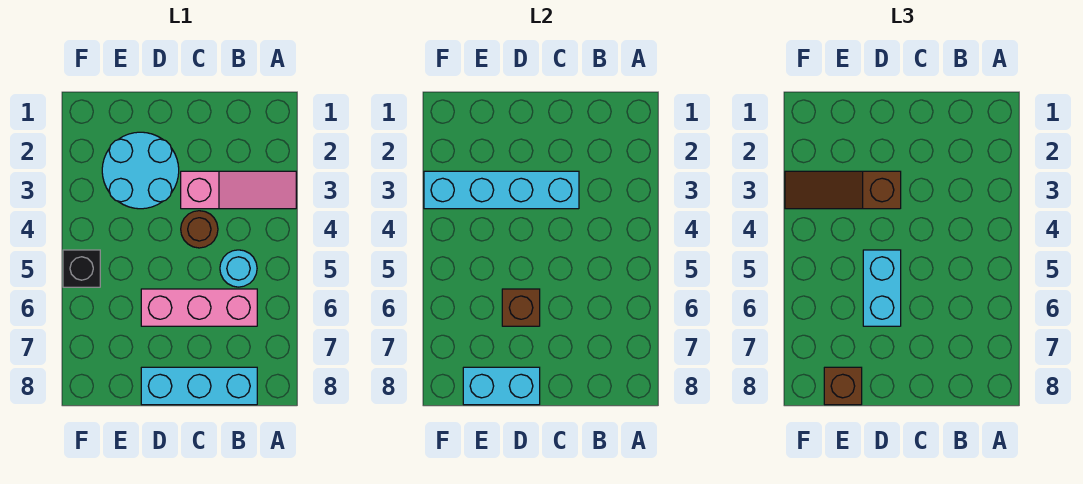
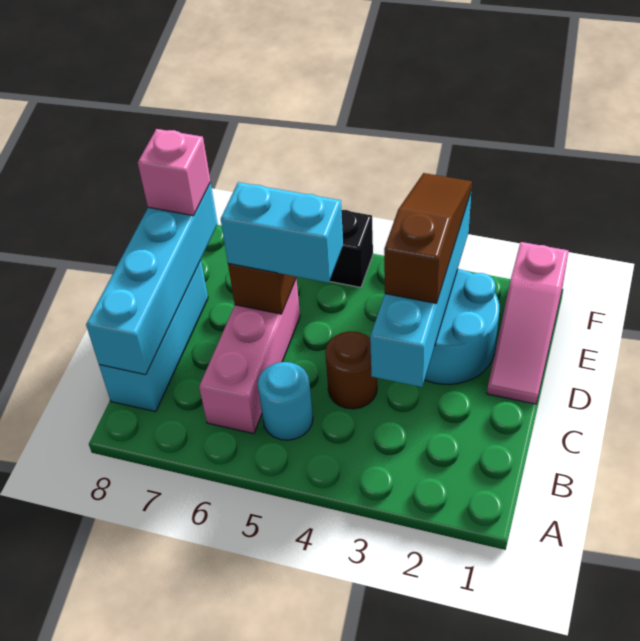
pink slope A3:C3 level 1 top C -> pink slope D1:F1 level 1 top F
cyan brick D8:E8 level 2 -> cyan brick B8:E8 level 2
brown brick E8 level 3 -> pink brick E8 level 3

